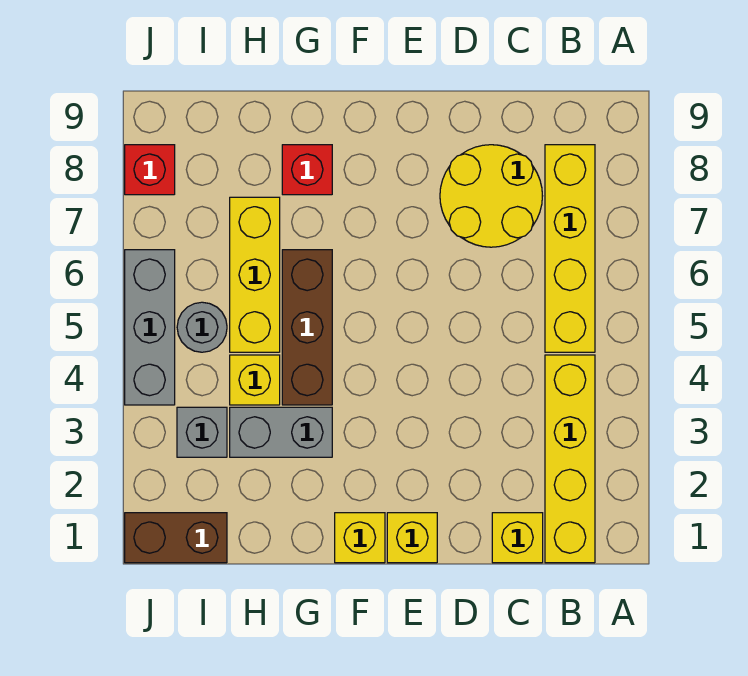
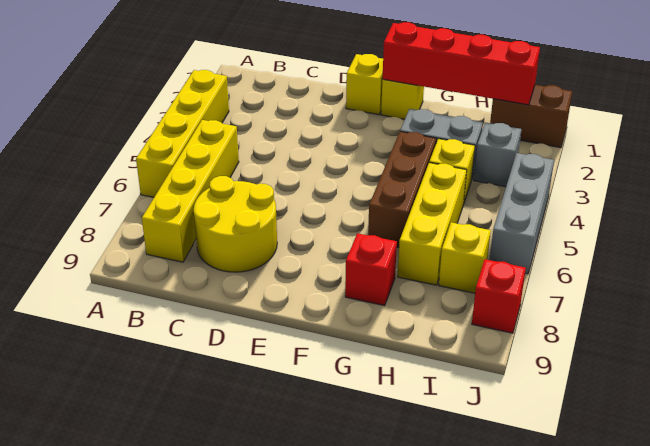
yellow brick B1:B4 level 1 -> yellow brick A3:A6 level 1
yellow brick C1 level 1 -> yellow brick I7 level 1
none -> red brick F1:I1 level 2
grey round brick I5 level 1 -> none

